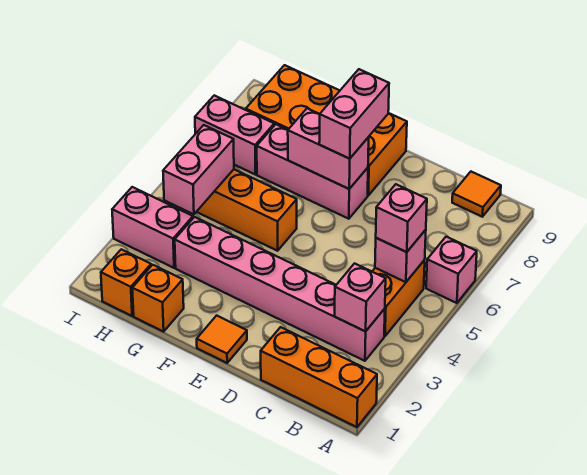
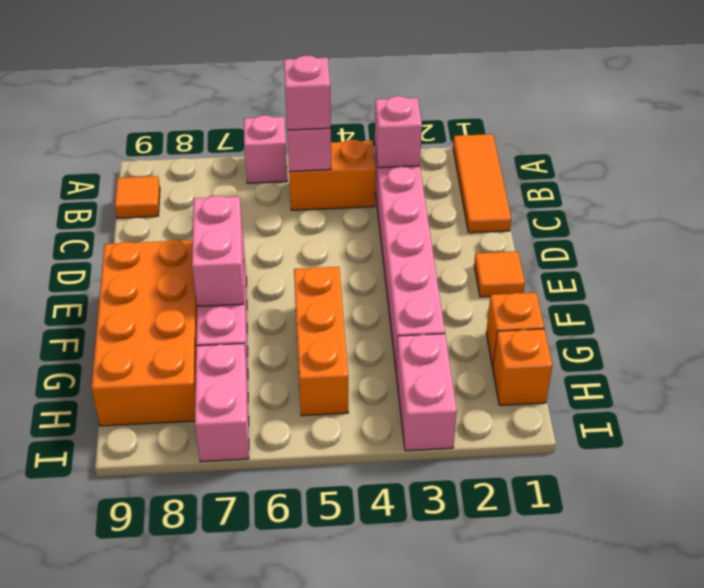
orange brick A1:C1 level 1 -> orange tile A1:C1 level 1
pink brick E7:E8 level 3 -> none
pink brick H4:H5 level 2 -> none

